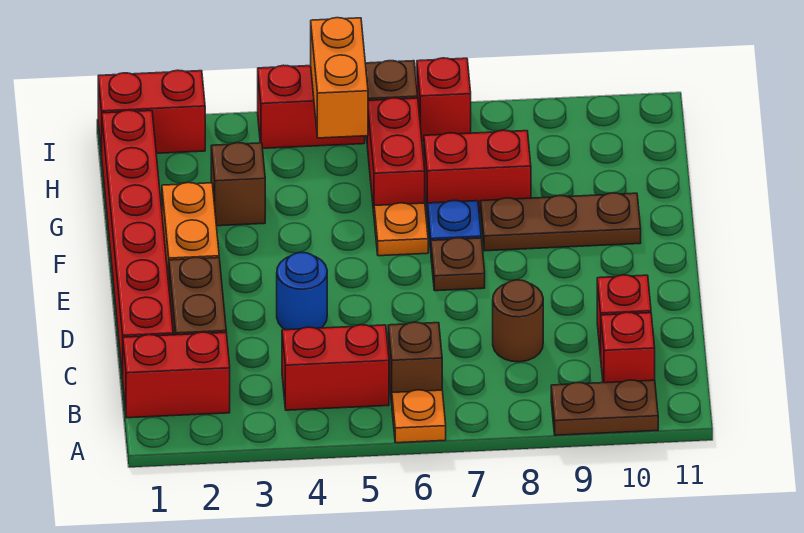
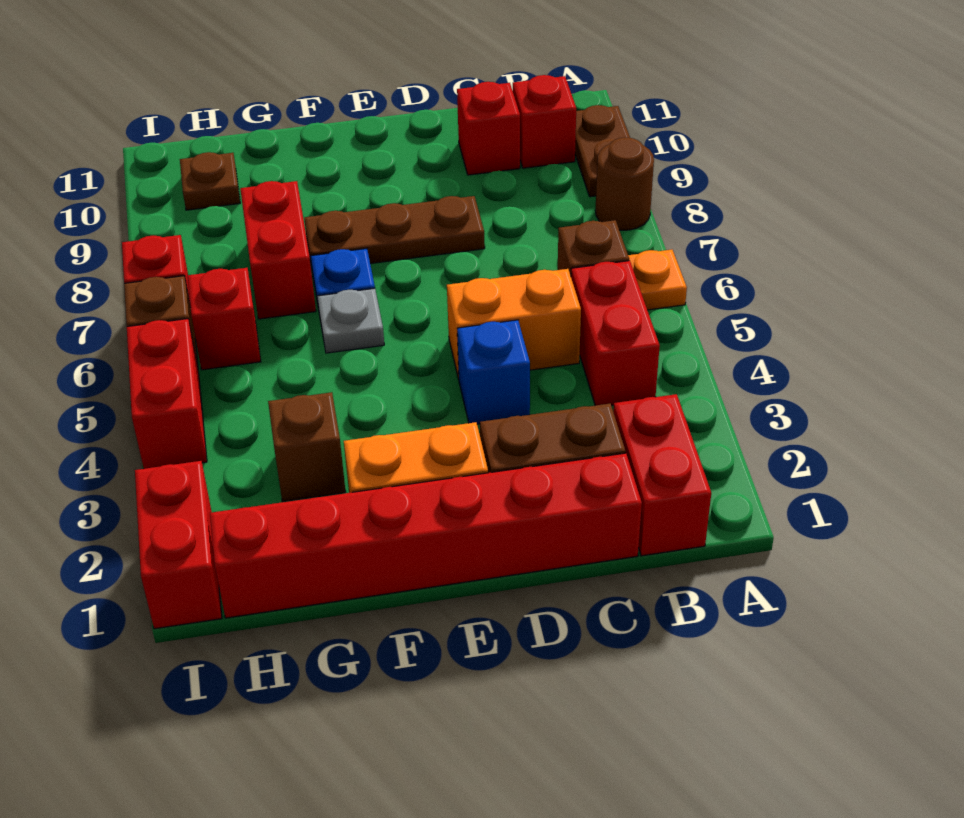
brown round brick C8 level 1 -> brown round brick A8 level 1
blue round brick D4 level 1 -> blue brick D4 level 1
brown plate E7 level 1 -> brown plate H10 level 1
orange plate F6 level 1 -> grey plate F6 level 1
brown plate F8:F10 level 1 -> brown plate D8:F8 level 1
red brick G6:H6 level 1 -> red brick H6 level 1
orange brick H5:I5 level 2 -> orange brick C5:D5 level 1

